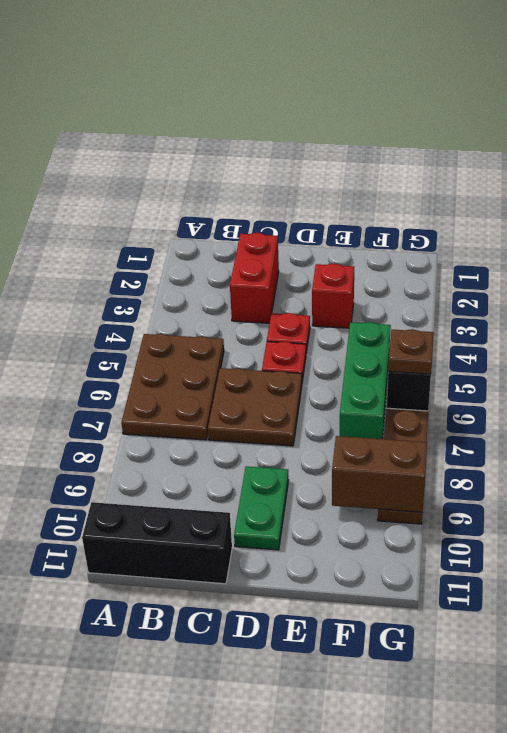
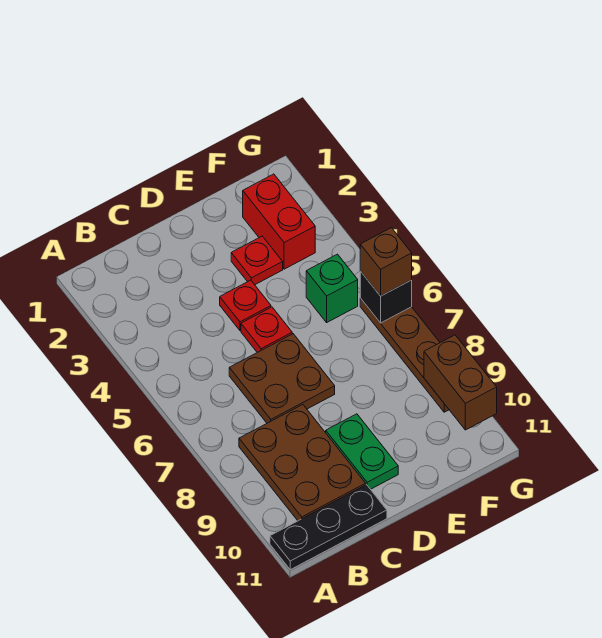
brown plate A5:B7 level 1 -> brown plate B8:C10 level 1
black brick A11:C11 level 1 -> black plate A11:C11 level 1
red brick C2:C3 level 1 -> red brick F2:F3 level 1
red brick E3 level 1 -> red plate E3 level 1
green brick F5:F7 level 1 -> green brick F5 level 1
brown brick F9:G9 level 2 -> brown brick G9:G10 level 2
brown plate G6 level 3 -> brown brick G6 level 3

